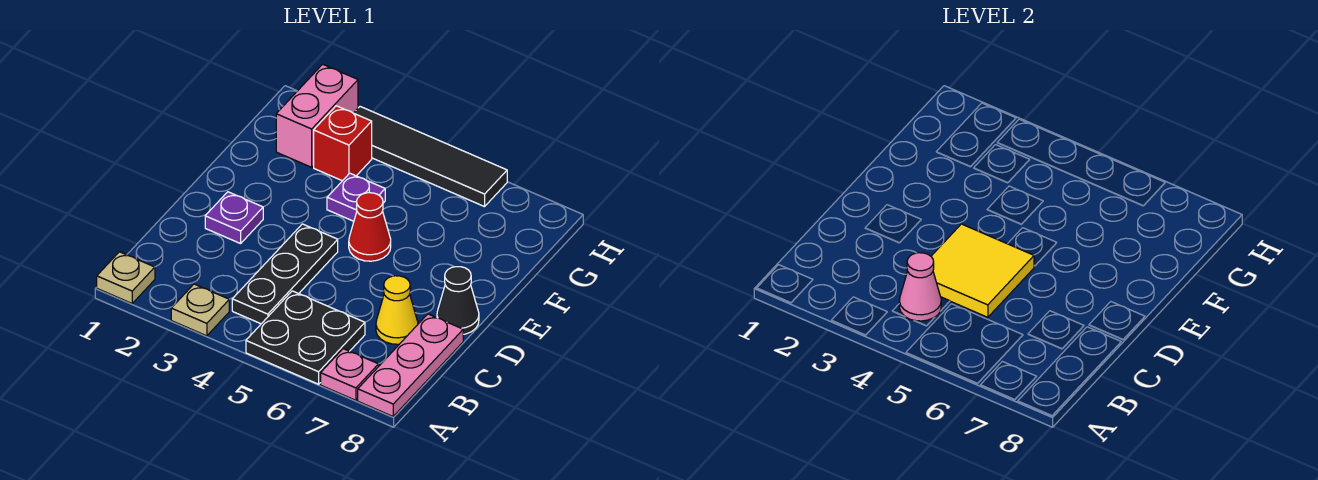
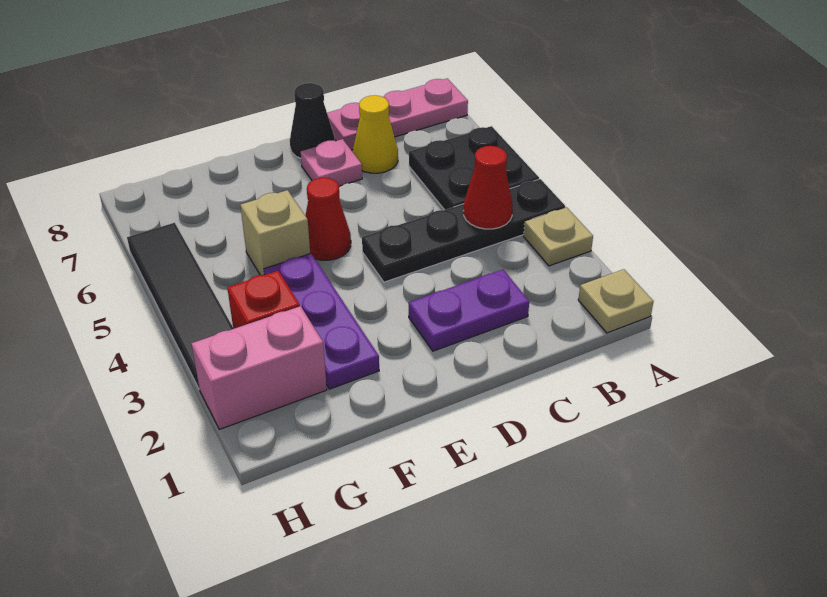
pink plate A7 level 1 -> pink plate D7 level 1
black plate B4:D4 level 1 -> black plate A4:D4 level 1
pink cone B4 level 2 -> red cone B4 level 2
yellow tile C4:D5 level 2 -> none
purple plate D2 level 1 -> purple plate C2:D2 level 1
purple plate F4 level 1 -> purple plate F2:F4 level 1
none -> tan brick F5 level 1

